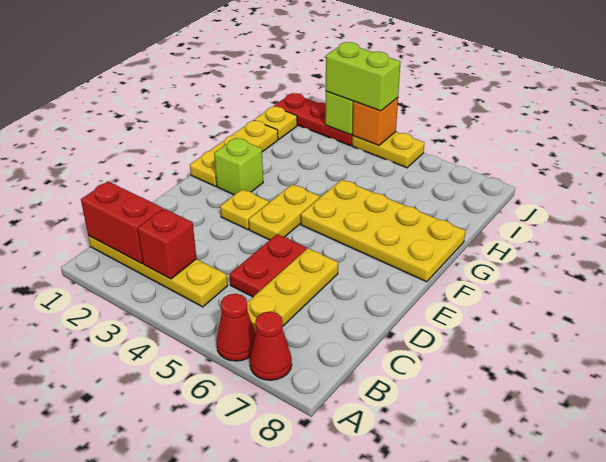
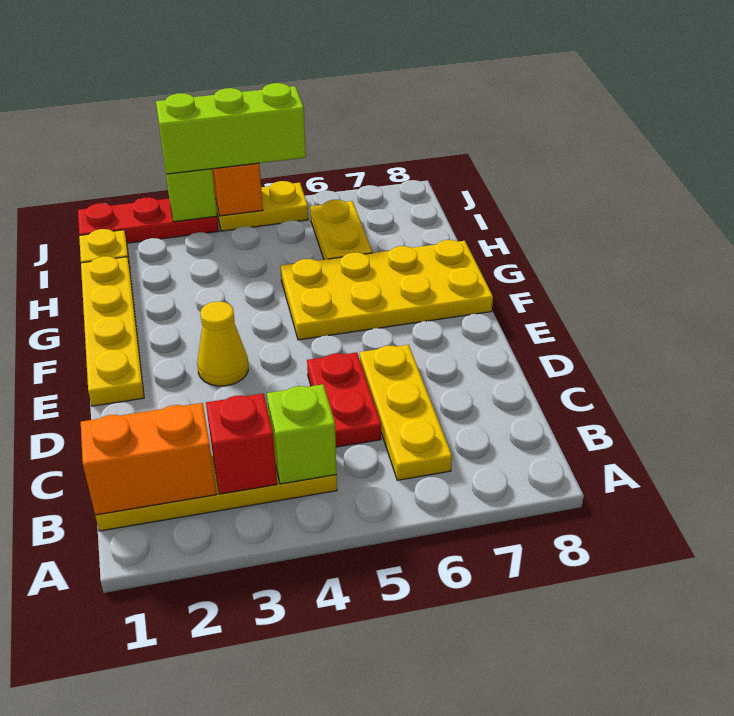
red cone A6 level 1 -> none
red cone A7 level 1 -> none
red brick B1:B2 level 2 -> orange brick B1:B2 level 2
yellow plate E3 level 1 -> yellow cone E3 level 1
yellow plate E4:F4 level 1 -> yellow plate H6:I6 level 1
yellow plate F1:H1 level 1 -> yellow plate E1:H1 level 1
lime brick F2 level 1 -> lime brick B4 level 2
lime brick J3:J4 level 3 -> lime brick J3:J5 level 3

